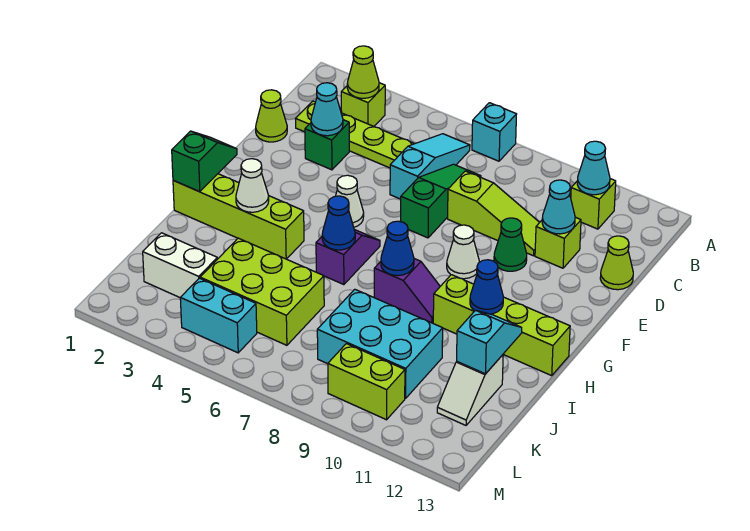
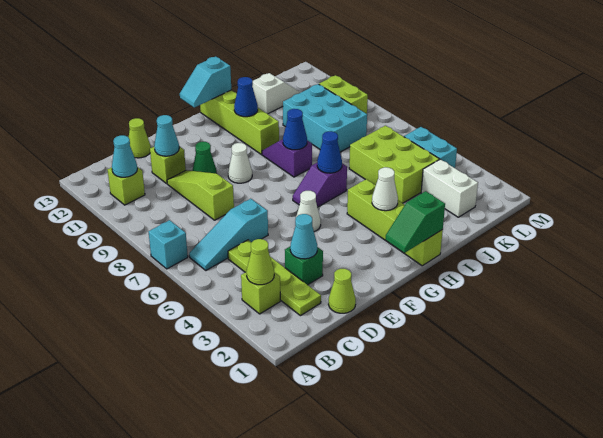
green slope C7:E7 level 1 top E -> none
cyan slope I12:J12 level 2 top J -> cyan slope G13:H13 level 2 top H

